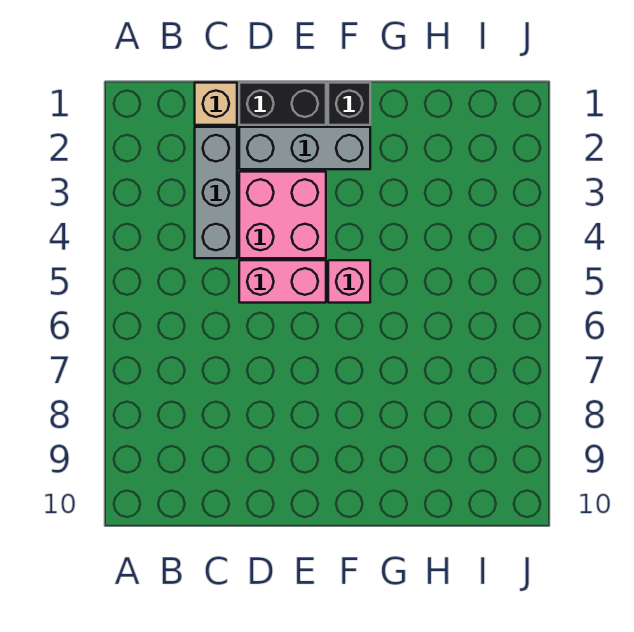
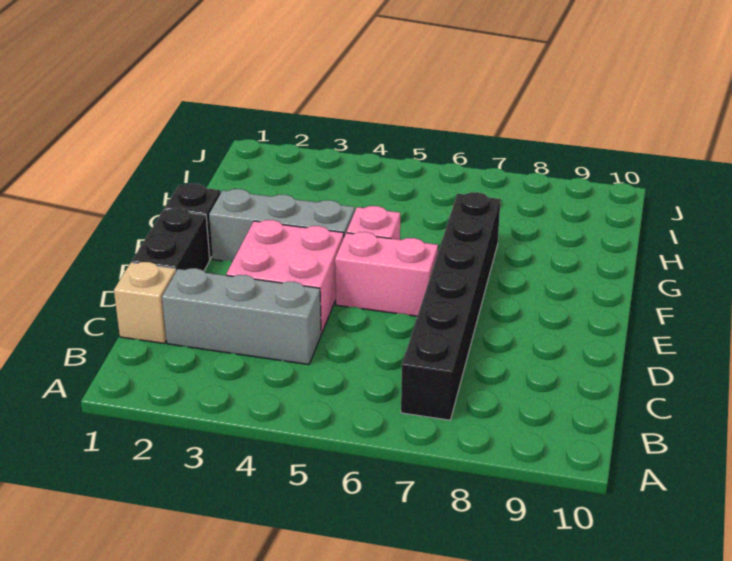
none -> black brick B7:G7 level 1
grey brick D2:F2 level 1 -> grey brick F2:F4 level 1
pink brick D5:E5 level 1 -> pink brick E5:E6 level 1

